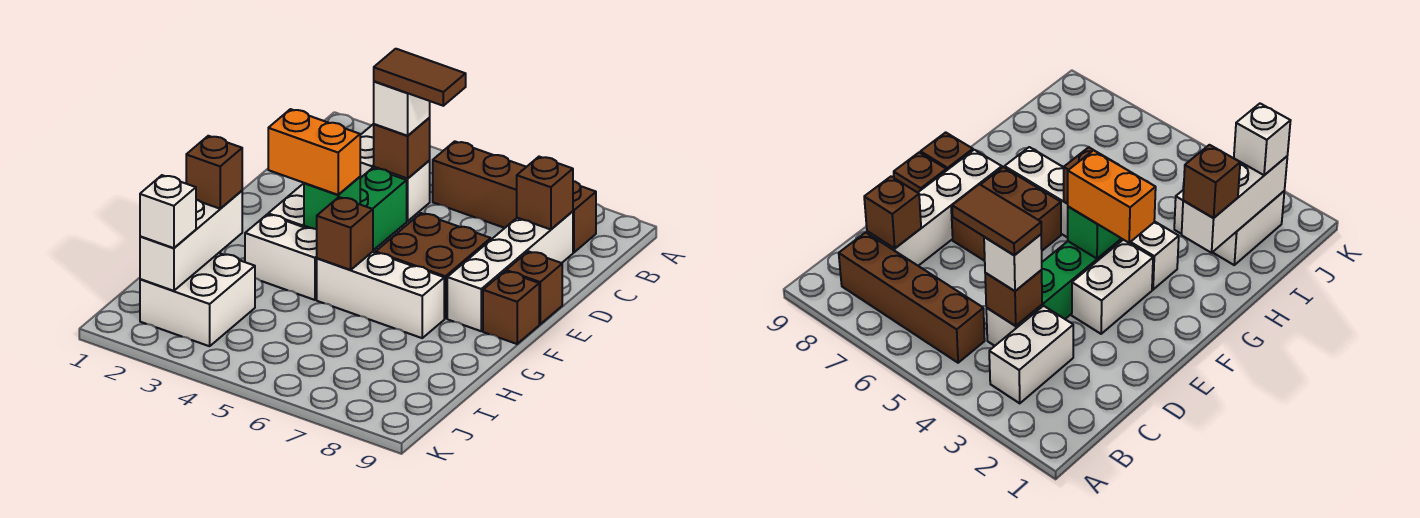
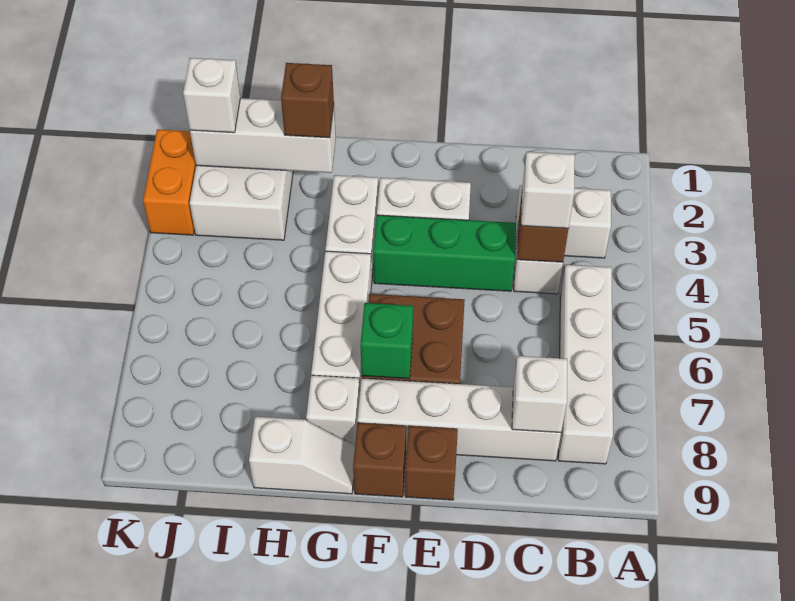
brown brick B5:B8 level 1 -> white brick B5:B8 level 1
brown tile C4:C5 level 4 -> none
brown brick C8 level 2 -> white brick C8 level 2
orange brick F3:F4 level 3 -> orange brick K2:K3 level 1
green brick F4 level 2 -> green brick F7 level 2
brown brick G5 level 2 -> none
none -> white brick G8 level 1
none -> white slope G9:H9 level 1 top H

